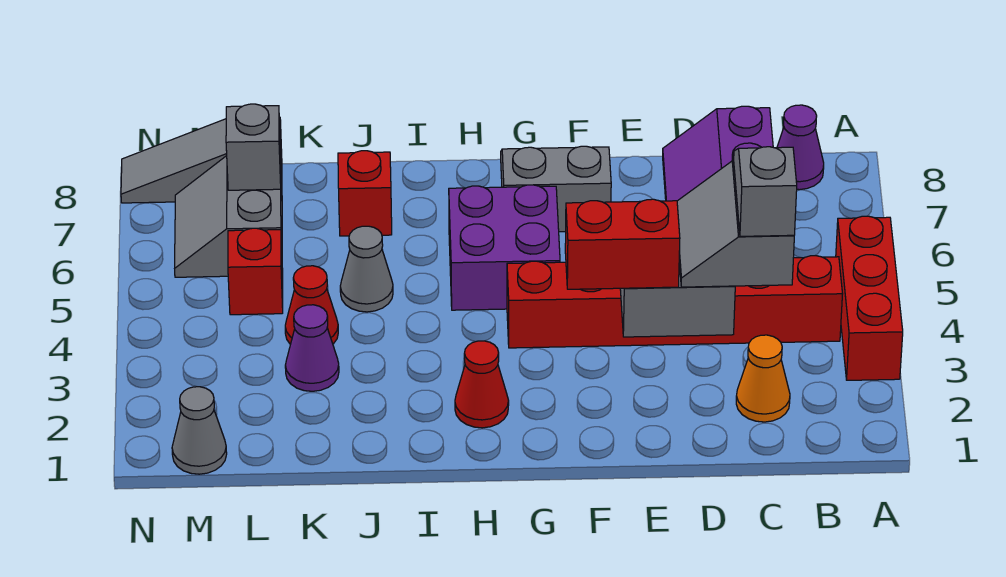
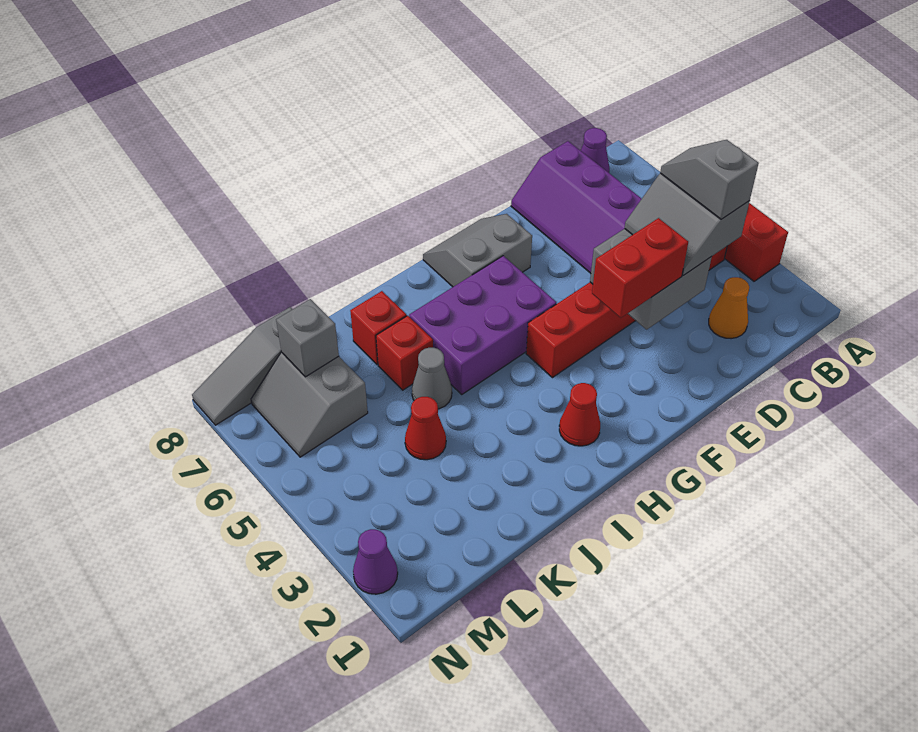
purple brick G5:H6 level 1 -> purple brick G5:I6 level 1
purple cone K3 level 1 -> purple cone N2 level 1
red brick L5 level 1 -> red brick J6 level 1
grey cone M1 level 1 -> none

